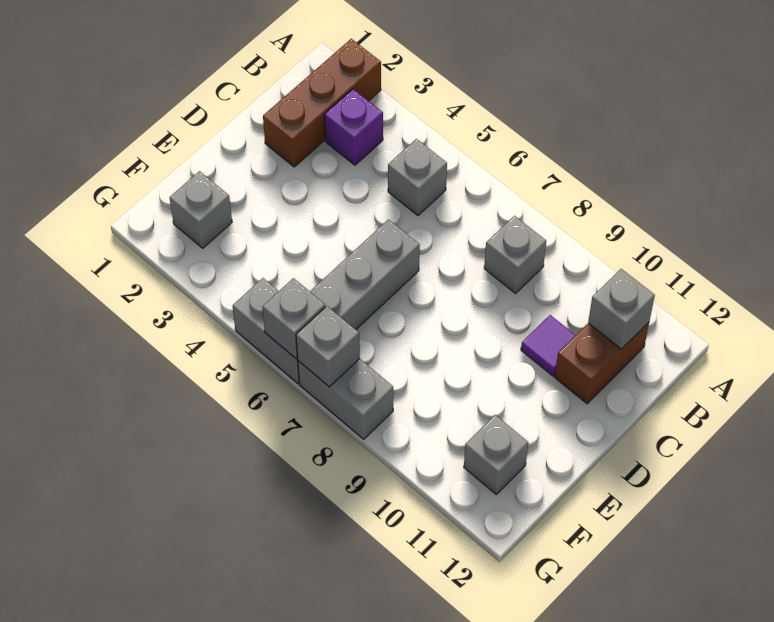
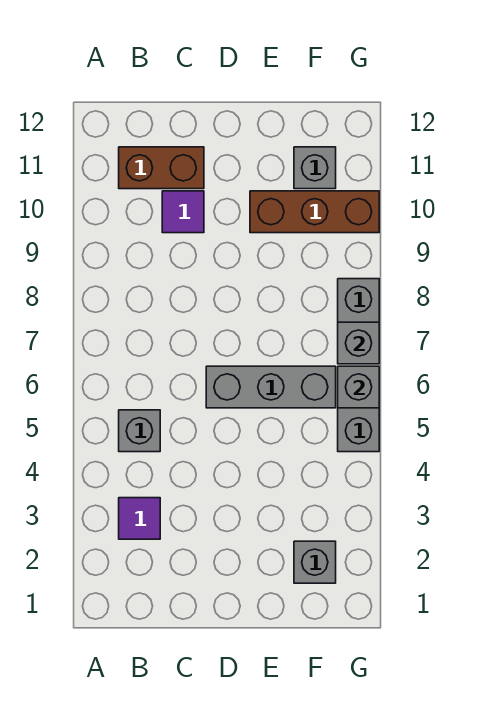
brown brick A2:C2 level 1 -> brown brick E10:G10 level 1
purple brick B3 level 1 -> purple tile B3 level 1
grey brick B8 level 1 -> none
grey brick B11 level 2 -> none

